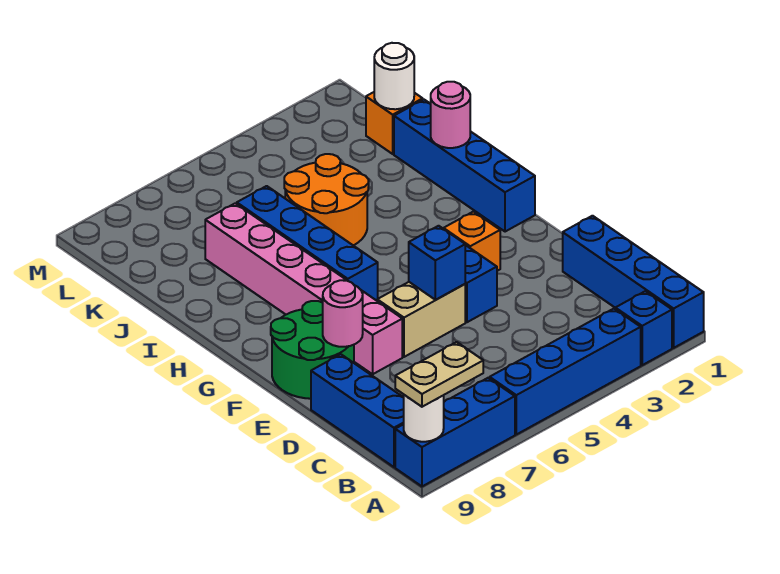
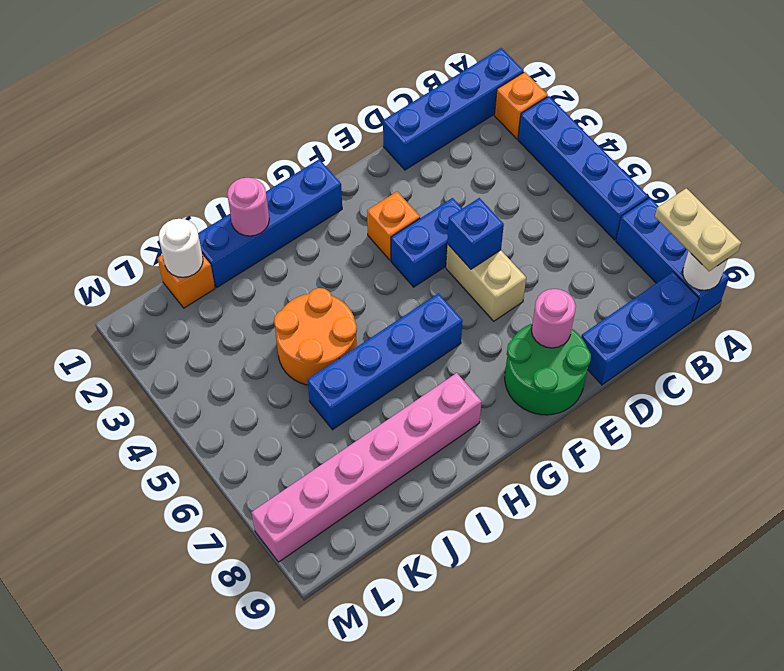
blue brick A2 level 1 -> orange brick A2 level 1
pink brick E7:J7 level 1 -> pink brick H8:M8 level 1

